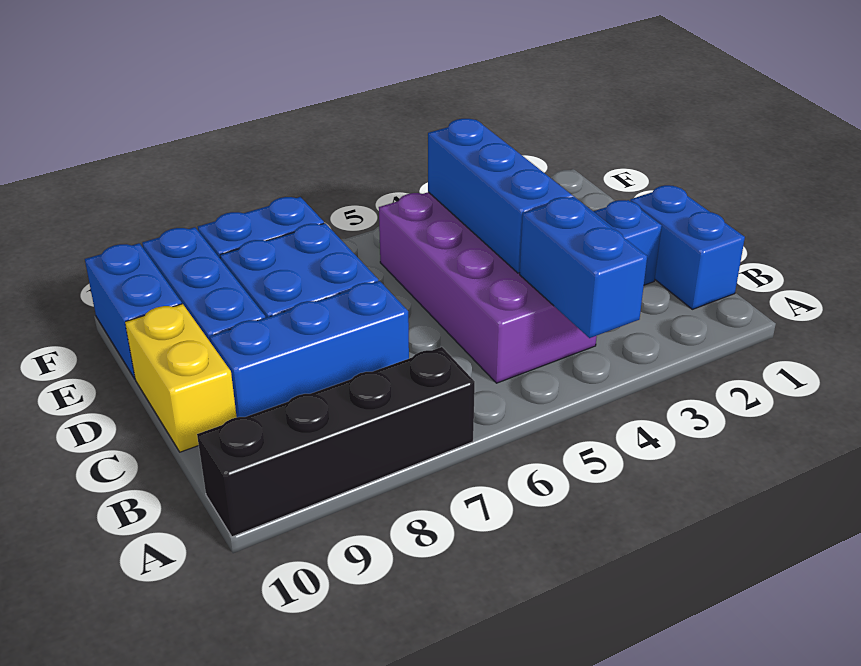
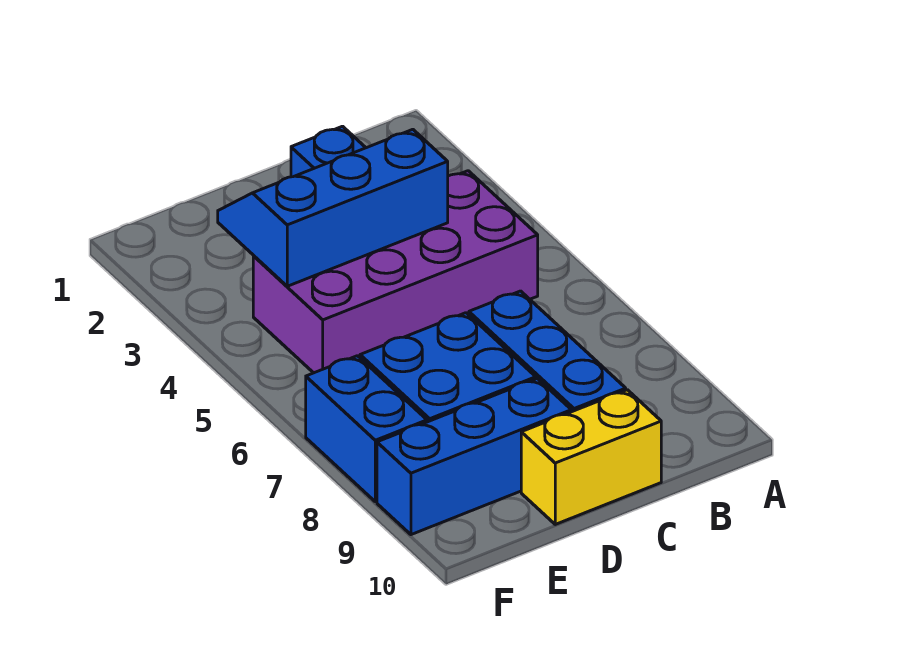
blue brick A4:B4 level 2 -> none
black brick A7:A10 level 1 -> none
blue brick B1:C1 level 1 -> none
blue brick E10:F10 level 1 -> none

